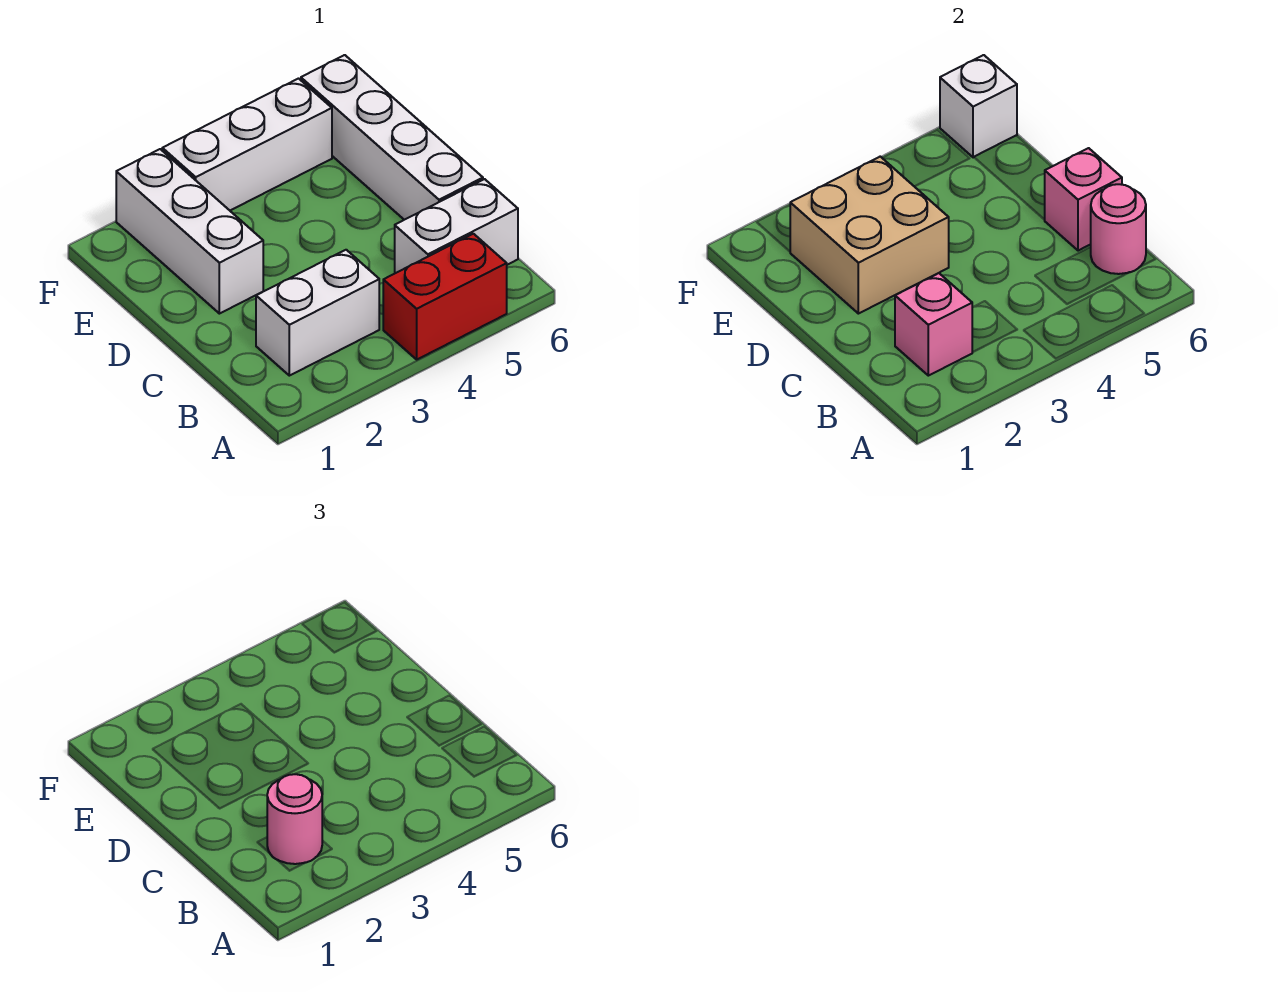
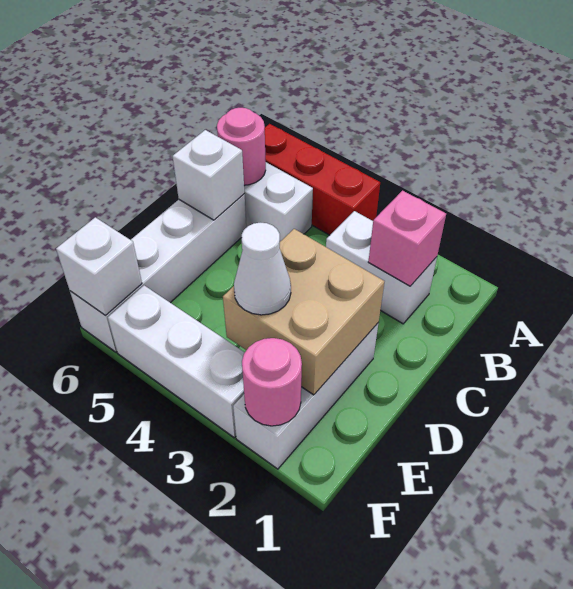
red brick A4:A5 level 1 -> red brick A4:A6 level 1
pink round brick B2 level 3 -> pink round brick F2 level 2
pink brick C6 level 2 -> white brick C6 level 2
none -> white cone E3 level 3

